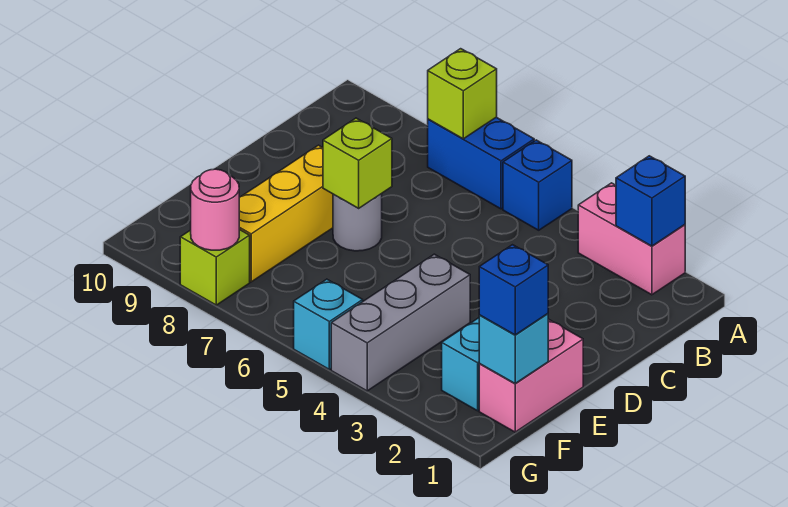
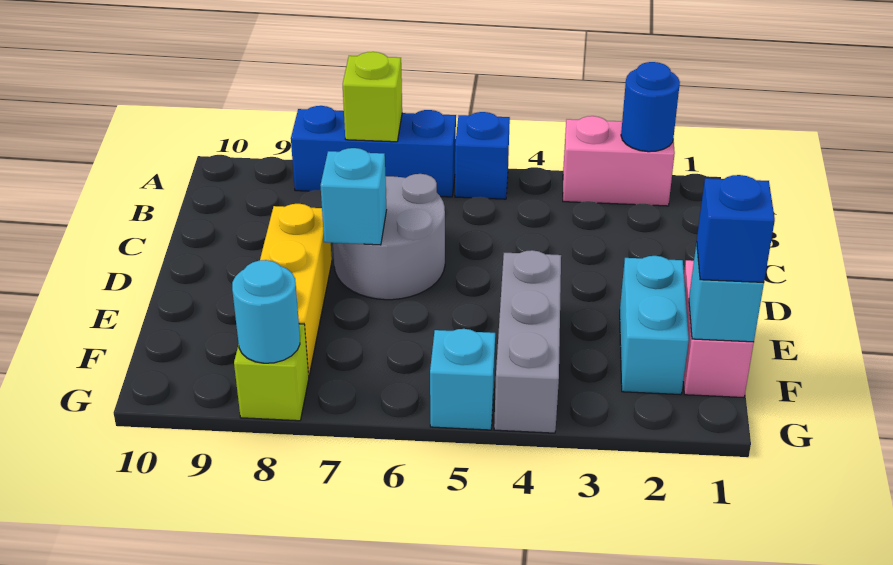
blue brick A2 level 2 -> blue round brick A2 level 2
blue brick A6:A7 level 1 -> blue brick A6:A8 level 1
grey round brick D7 level 1 -> grey round brick C6:D7 level 1
lime brick D7 level 2 -> cyan brick D7 level 2
pink round brick G8 level 2 -> cyan round brick G8 level 2

